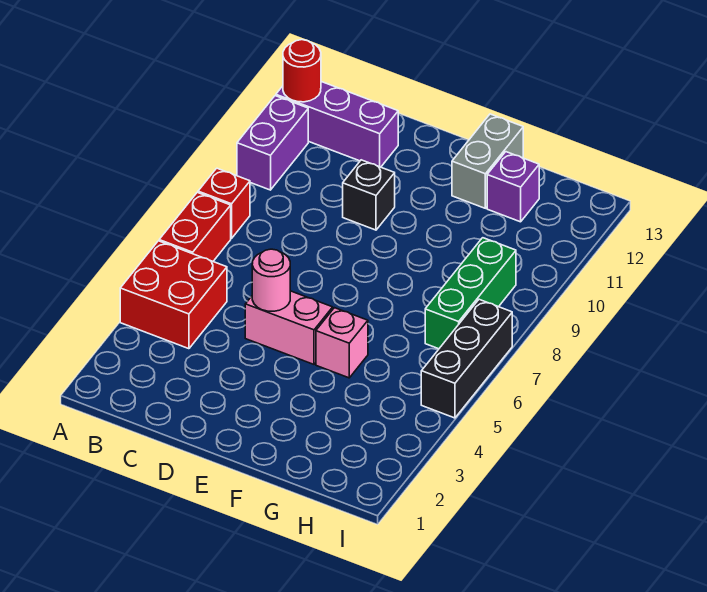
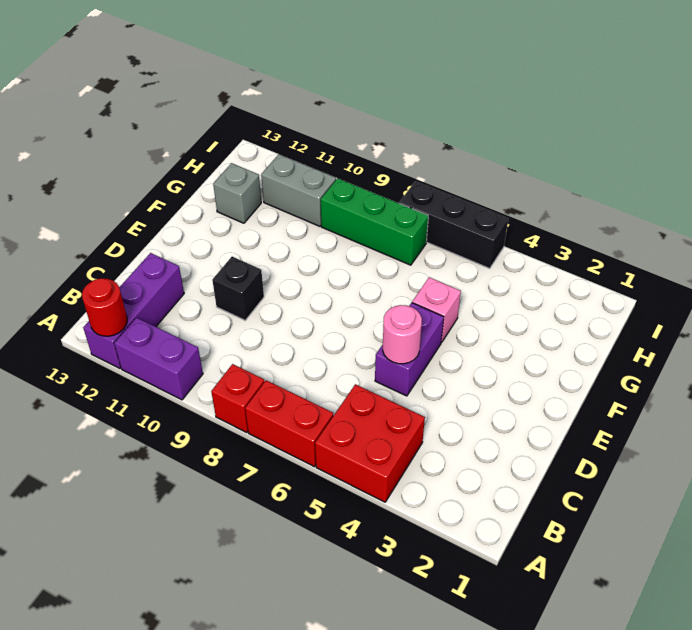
pink brick D5:E5 level 1 -> purple brick D5:E5 level 1
grey brick F12:F13 level 1 -> grey brick H10:H11 level 1
purple brick G12 level 1 -> grey brick G12 level 1

